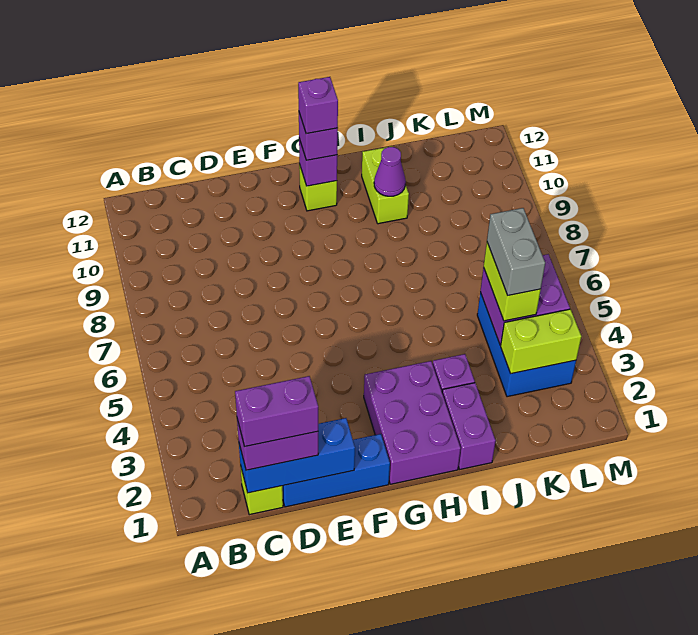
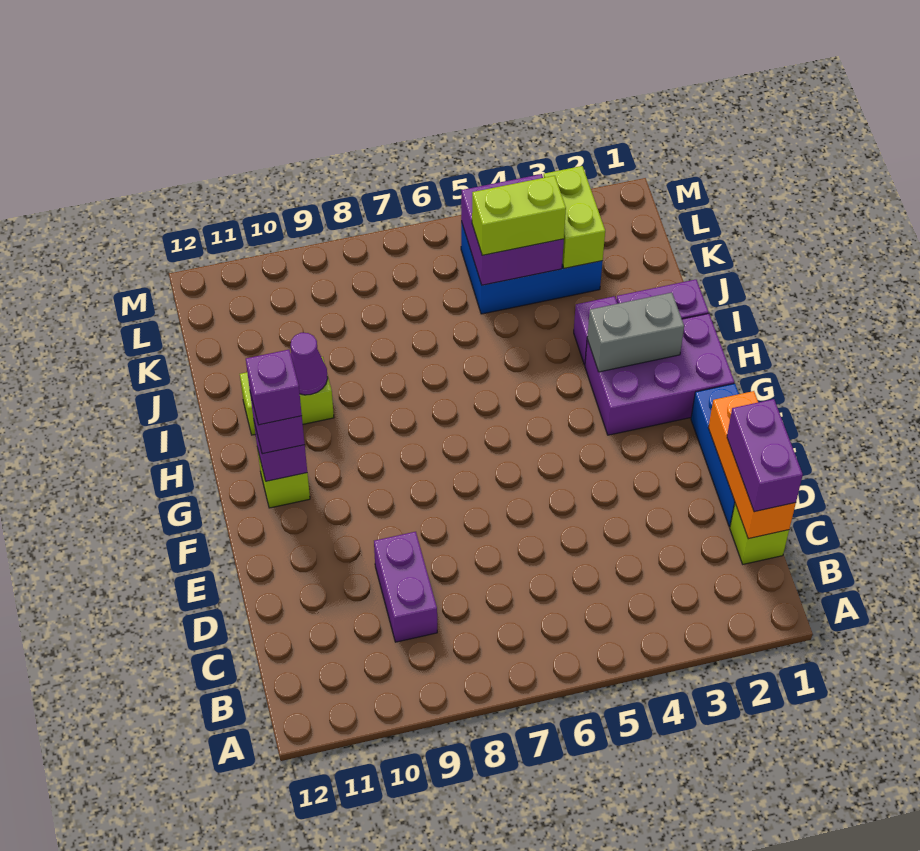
blue brick C1:E1 level 2 -> orange brick C1:E1 level 2
purple brick C1:D1 level 4 -> purple brick C9:D9 level 1
grey brick K4:K5 level 4 -> grey brick H2:H3 level 2

